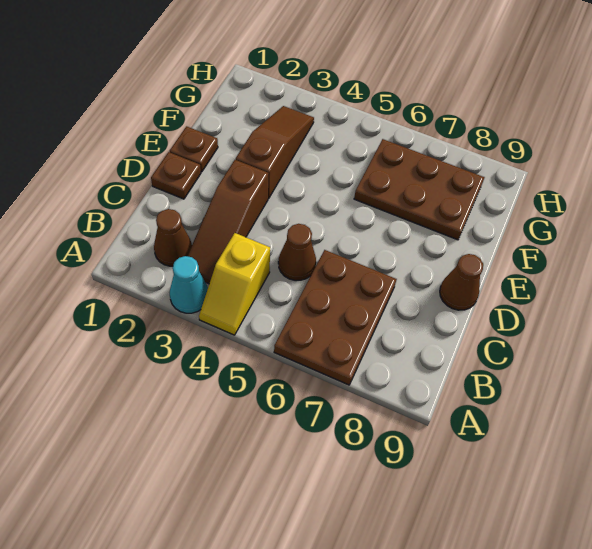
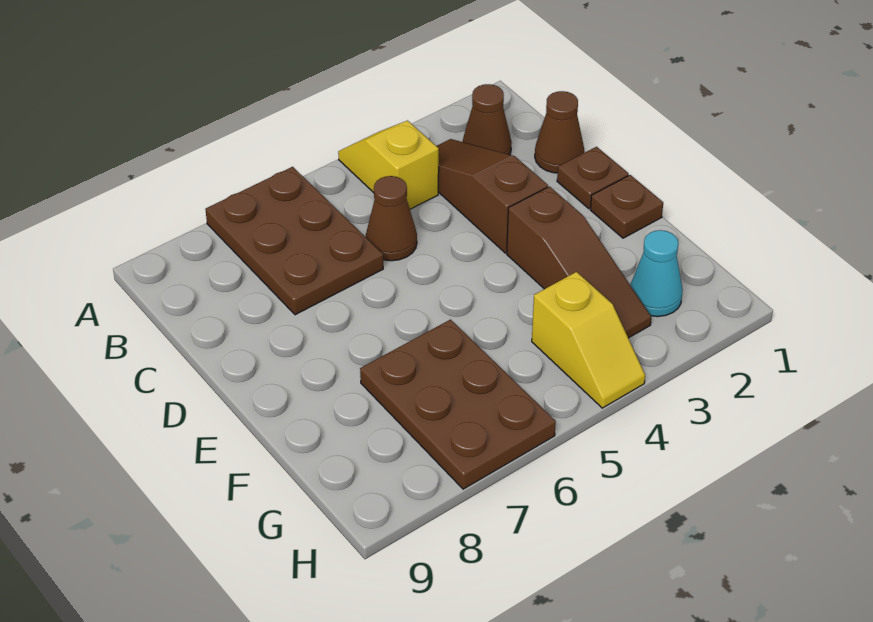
cyan cone A3 level 1 -> cyan cone G2 level 1
brown cone D9 level 1 -> brown cone C1 level 1
brown plate F6:G8 level 1 -> brown plate F6:H7 level 1
none -> yellow slope G4:H4 level 1 top G

